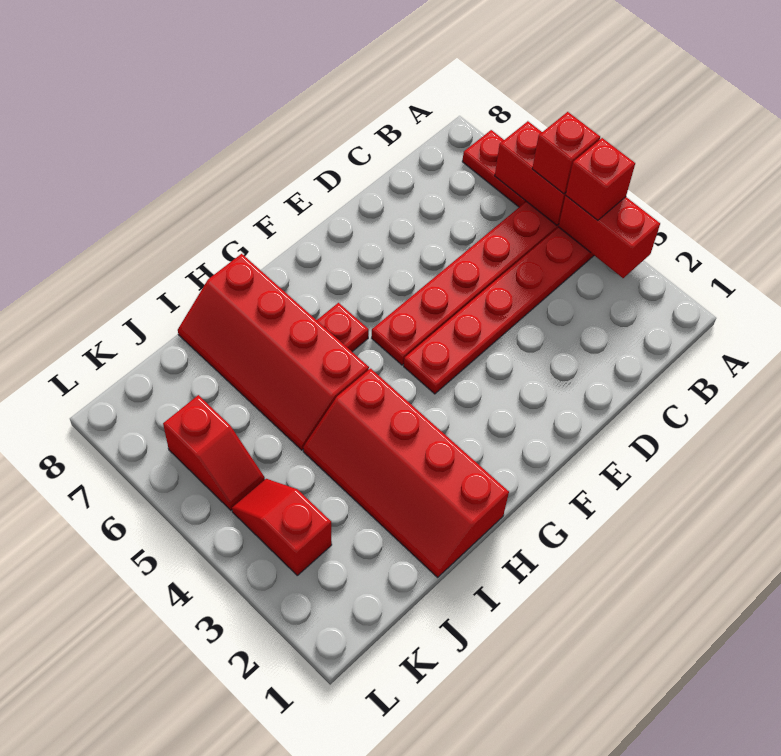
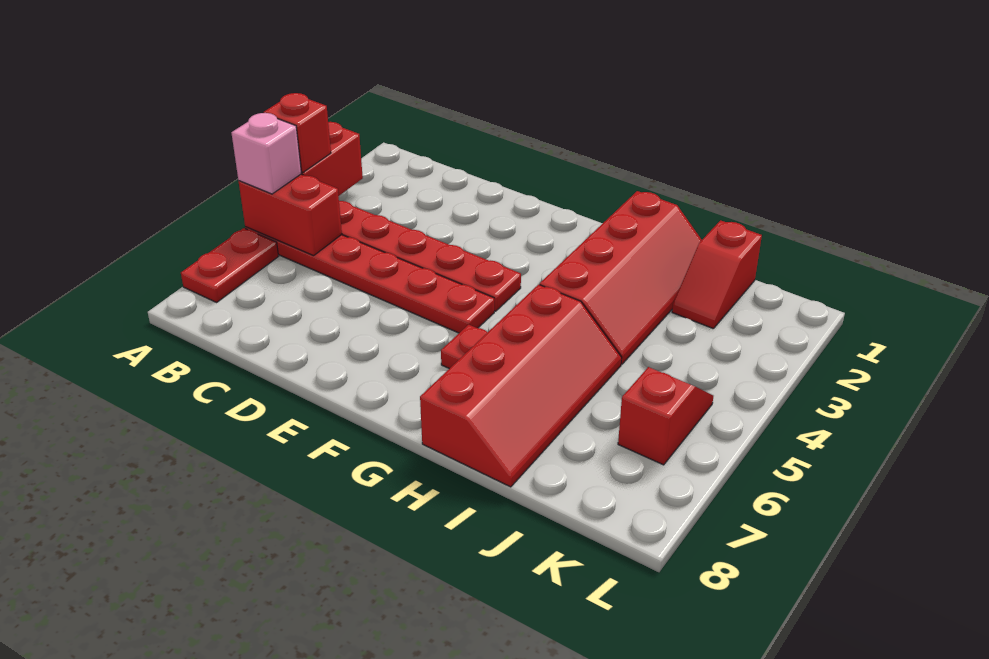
red brick A5:A6 level 2 -> red brick A5:B5 level 2
red brick A5 level 3 -> pink brick A5 level 3
red slope K3:K4 level 1 top 3 -> red slope J1:J2 level 1 top 1

